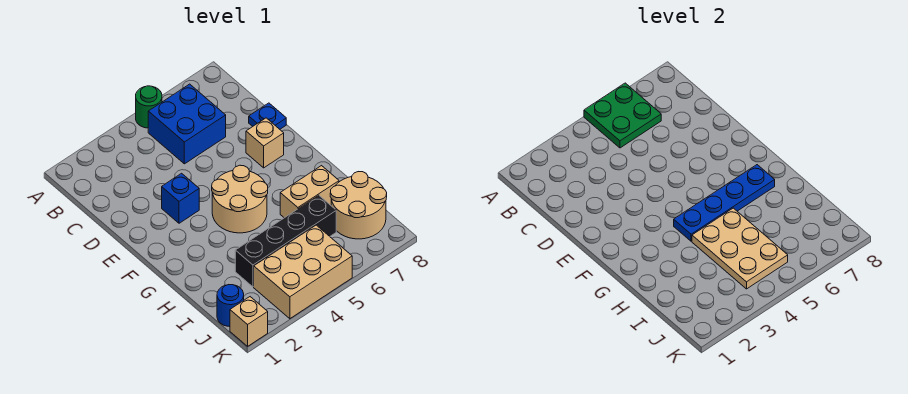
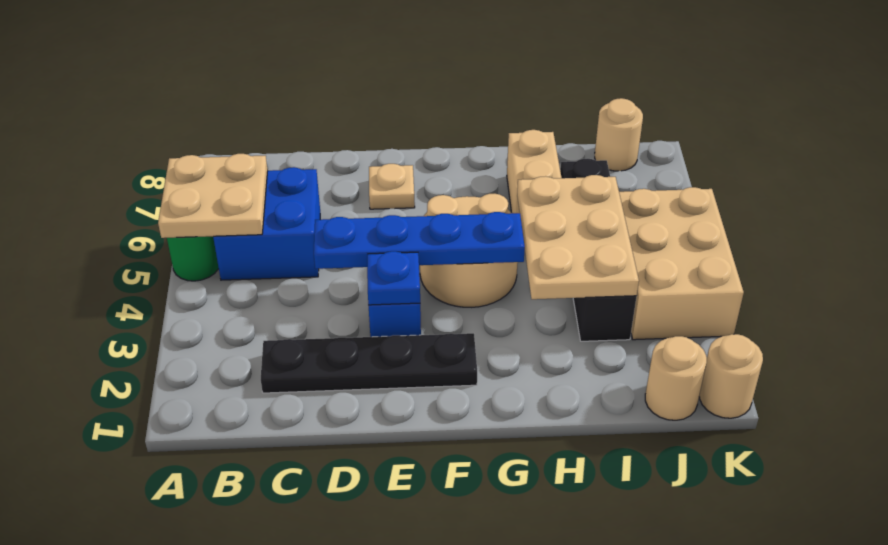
green plate A5:B6 level 2 -> tan plate A5:B6 level 2
none -> black plate C2:F2 level 1
blue plate D8 level 1 -> blue plate E3 level 2
tan brick E7 level 1 -> tan plate E7 level 1
blue plate G4:G7 level 2 -> blue plate D4:G4 level 2
tan plate H4:J5 level 2 -> tan plate H3:I5 level 2
tan round brick I7:J8 level 1 -> tan round brick J8 level 1
blue round brick J1 level 1 -> tan round brick J1 level 1
tan brick K1 level 1 -> tan round brick K1 level 1

